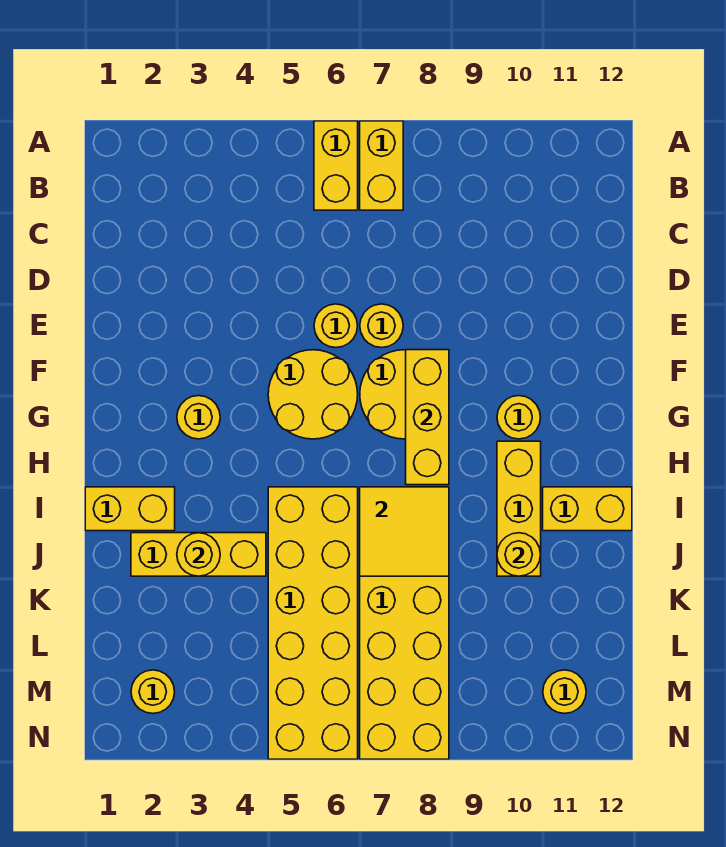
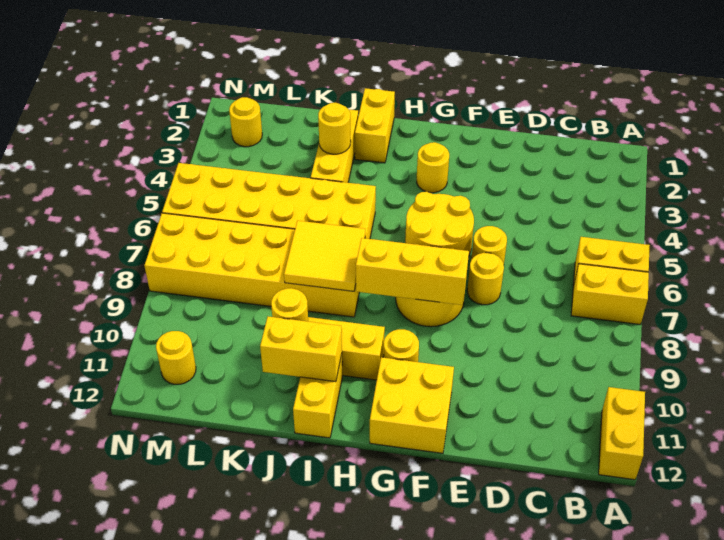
none -> yellow brick A11:A12 level 1
none -> yellow brick F11:G12 level 1
none -> yellow brick I11:J11 level 2

